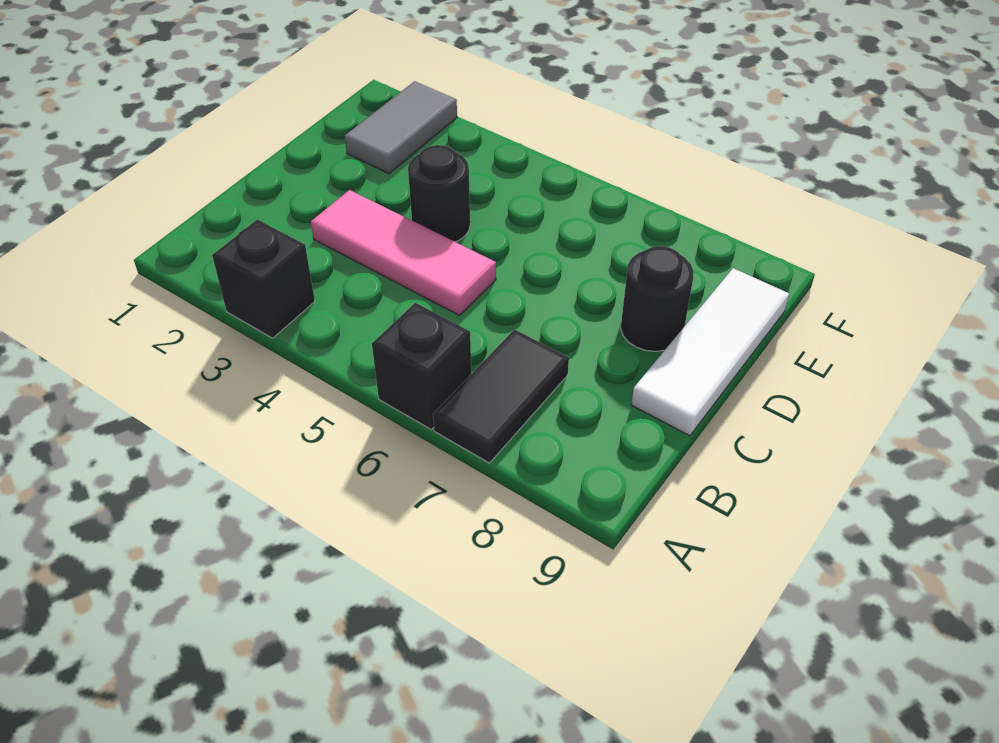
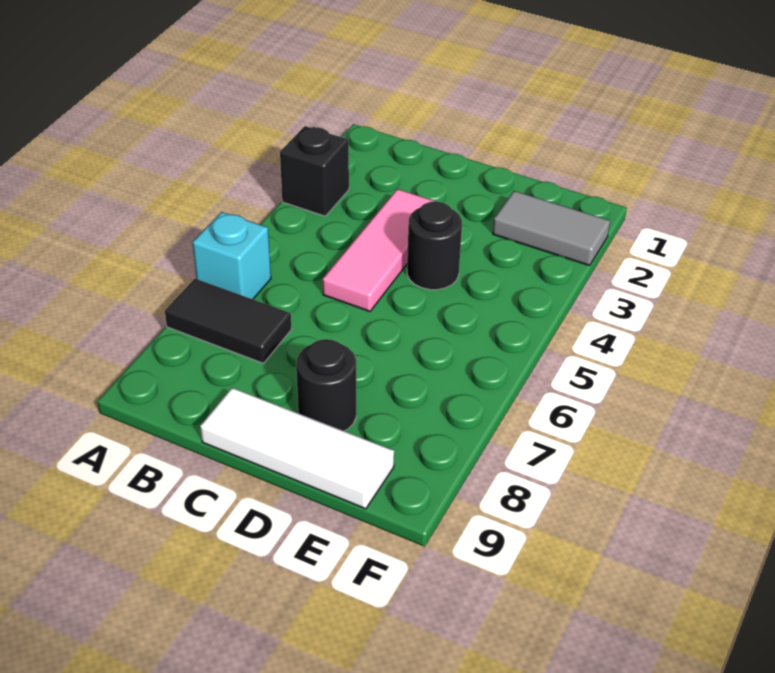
black brick A6 level 1 -> cyan brick A6 level 1

